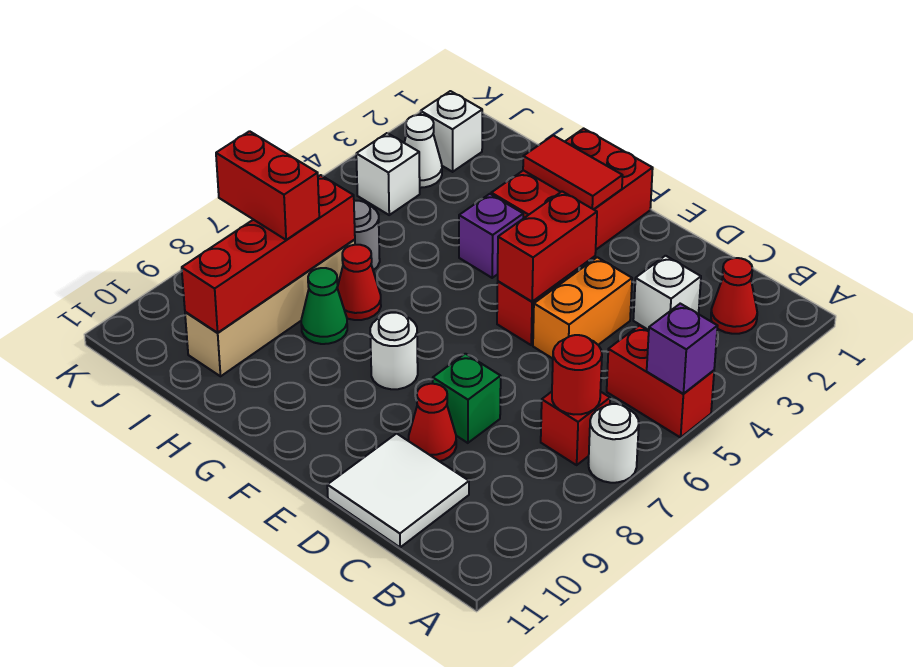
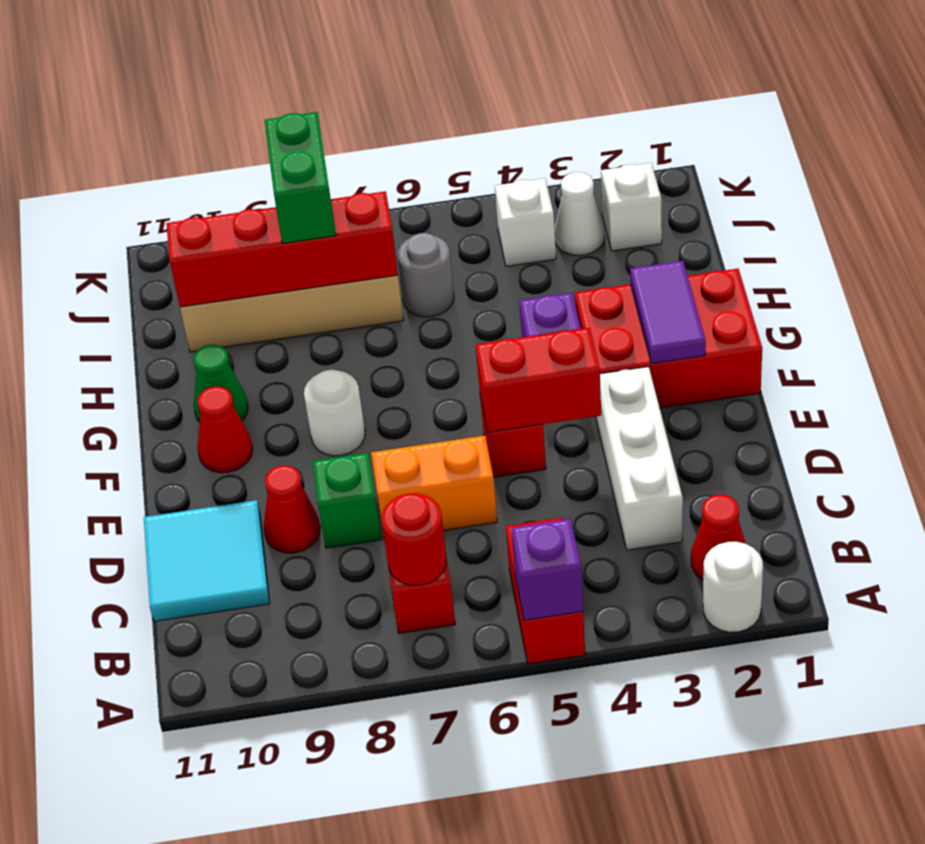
white round brick A7 level 1 -> white round brick A2 level 1
white brick C3 level 1 -> white brick C3:E3 level 1
white tile C10:D11 level 1 -> cyan tile C10:D11 level 1
orange brick D4:D5 level 1 -> orange brick D6:D7 level 1
red tile F2:G2 level 2 -> purple tile F2:G2 level 2
red cone H7 level 1 -> red cone F10 level 1
green cone H8 level 1 -> green cone G10 level 1
red brick I8:J8 level 3 -> green brick I8:J8 level 3

